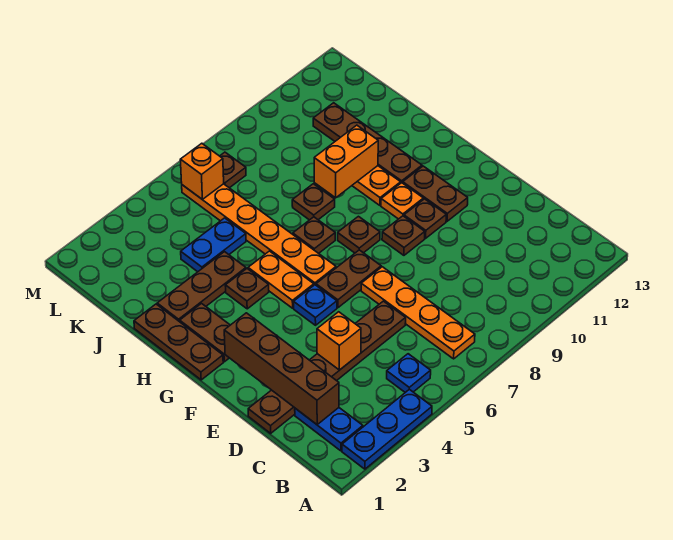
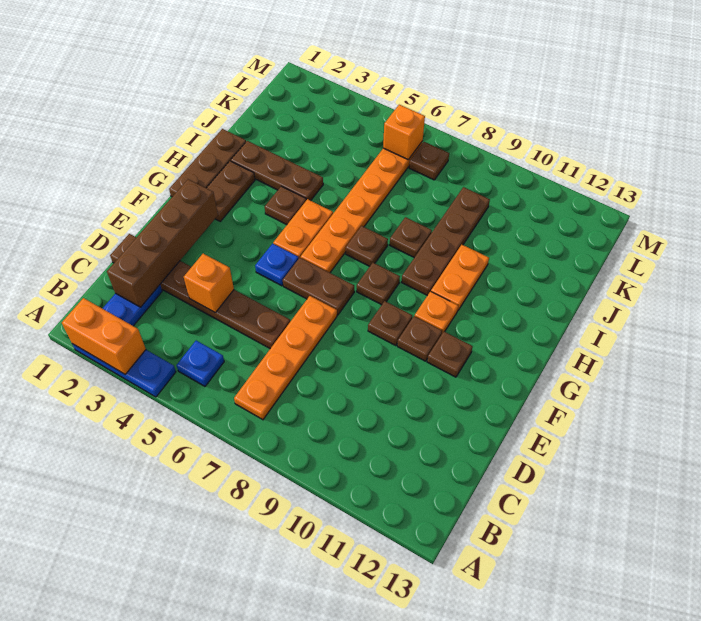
brown plate F11:G11 level 1 -> brown plate F11 level 1
brown plate H11:K11 level 1 -> brown plate H9:K9 level 1
orange brick I9:I10 level 2 -> orange brick A2:A3 level 2
blue plate J4:J5 level 1 -> none

